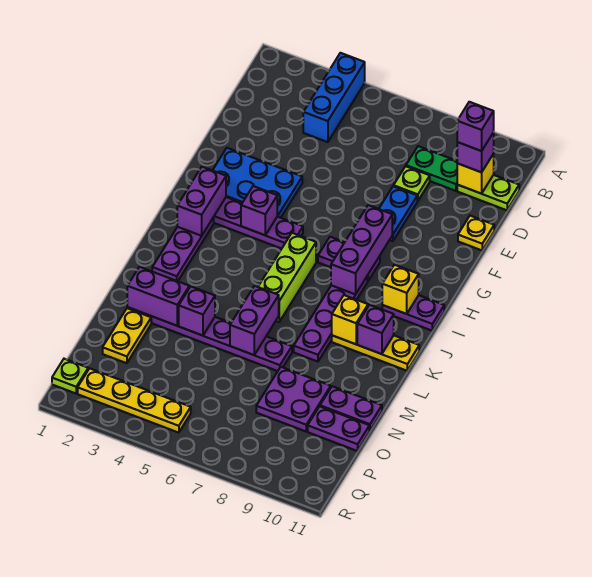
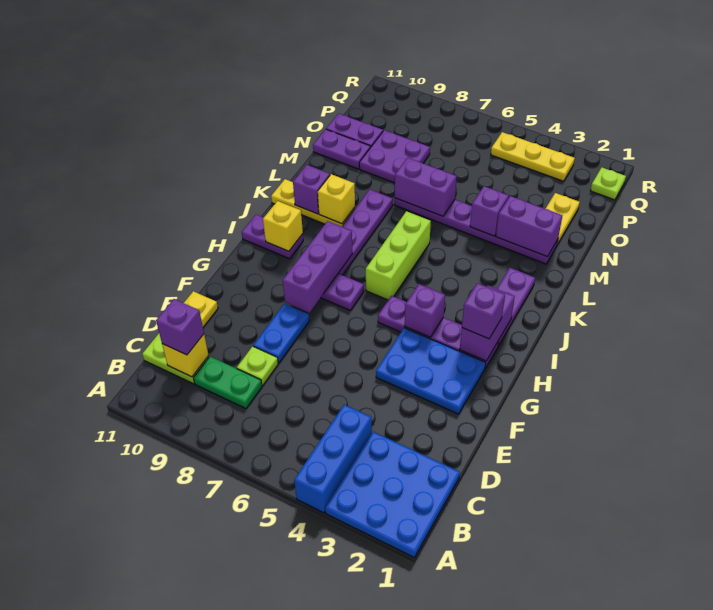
none -> blue plate A1:C3 level 1
purple brick C10 level 4 -> purple brick H2 level 3
purple brick L6:M6 level 2 -> purple brick M6:M7 level 2
yellow plate Q2:Q5 level 1 -> yellow plate Q3:Q5 level 1

